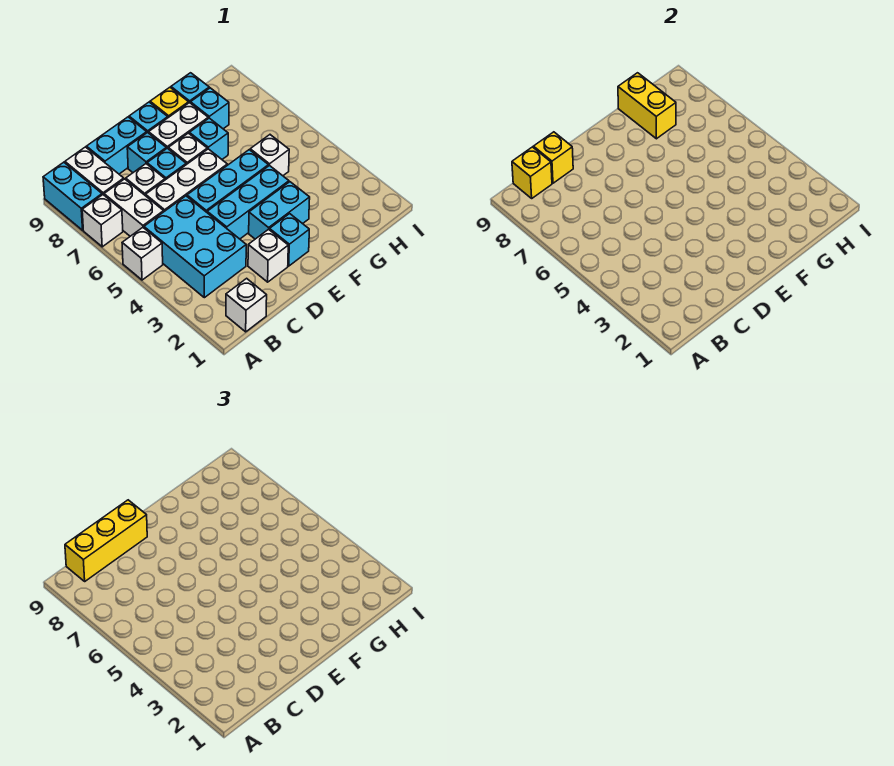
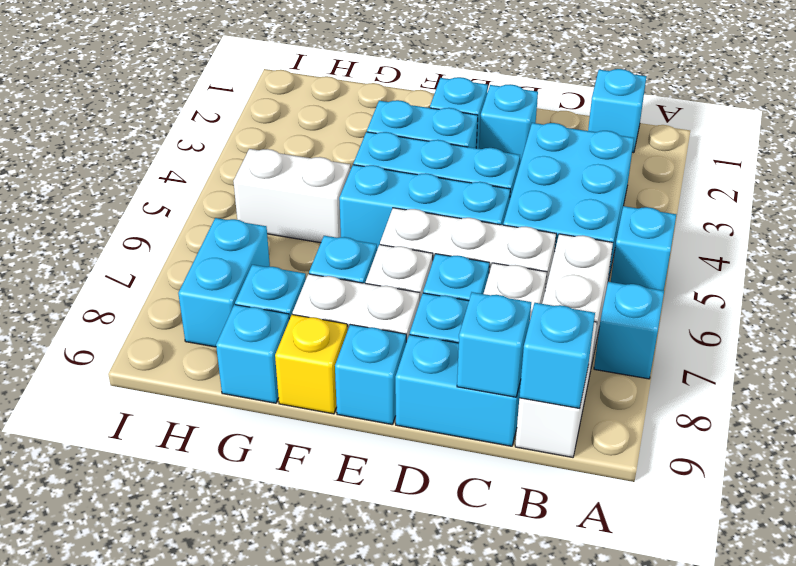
white brick A5 level 1 -> cyan brick A5 level 1
white brick A7 level 1 -> cyan brick A7 level 1
cyan brick A8:A9 level 1 -> cyan brick H7:H8 level 1
white brick B1 level 1 -> cyan brick B1 level 1
yellow brick B9 level 2 -> cyan brick B9 level 2
yellow brick B9:D9 level 3 -> none
yellow brick C9 level 2 -> cyan brick C9 level 2
white brick D2 level 1 -> cyan brick D2 level 1
white brick G5 level 1 -> white brick G5:H5 level 1
yellow brick G8:G9 level 2 -> none

